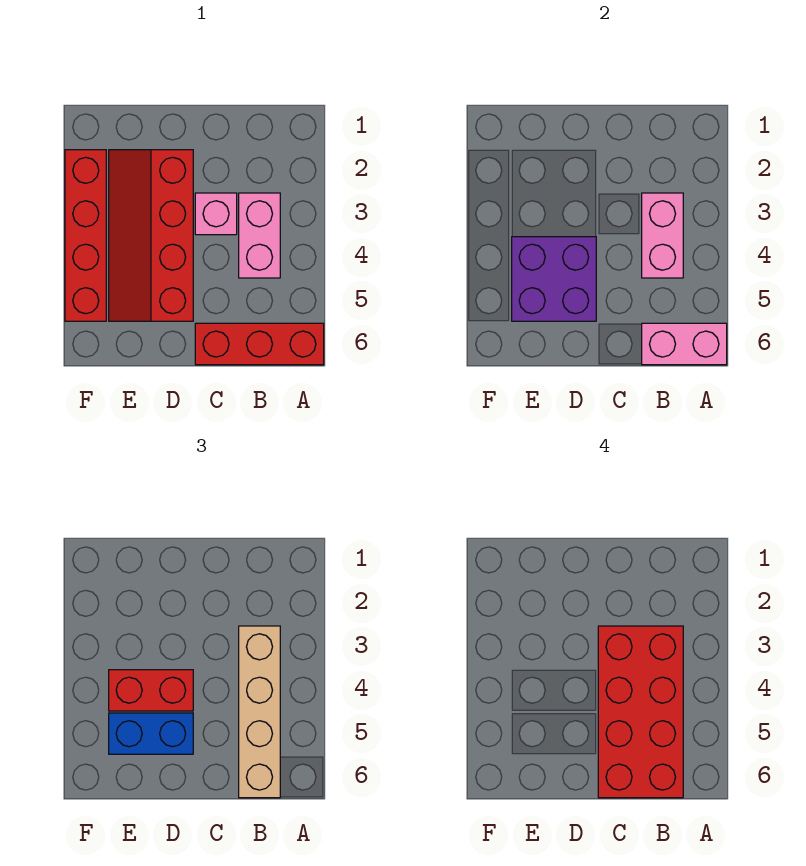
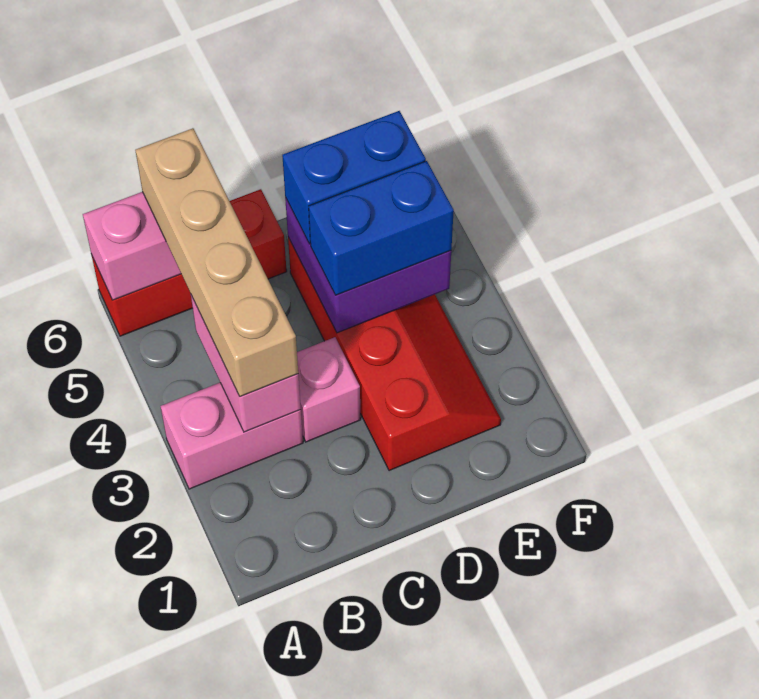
pink brick B3:B4 level 1 -> pink brick A3:B3 level 1
red brick B3:C6 level 4 -> none
red brick D4:E4 level 3 -> blue brick D4:E4 level 3
red brick F2:F5 level 1 -> none

